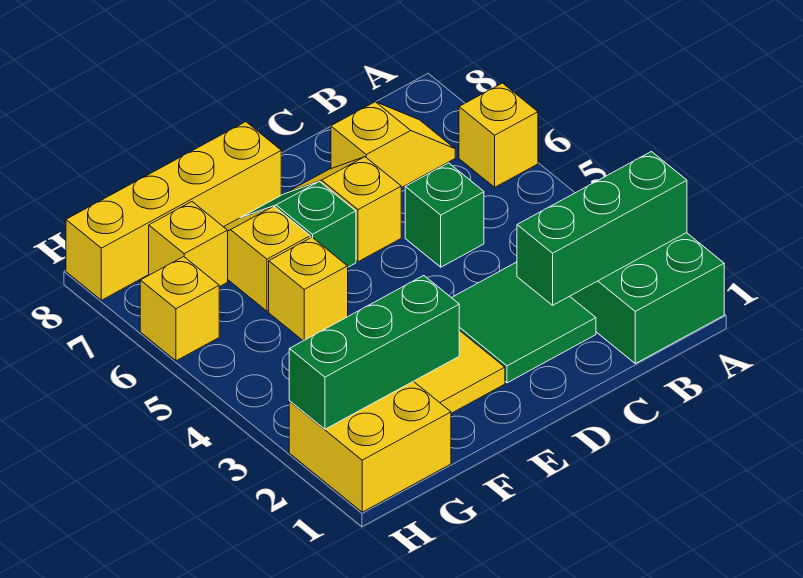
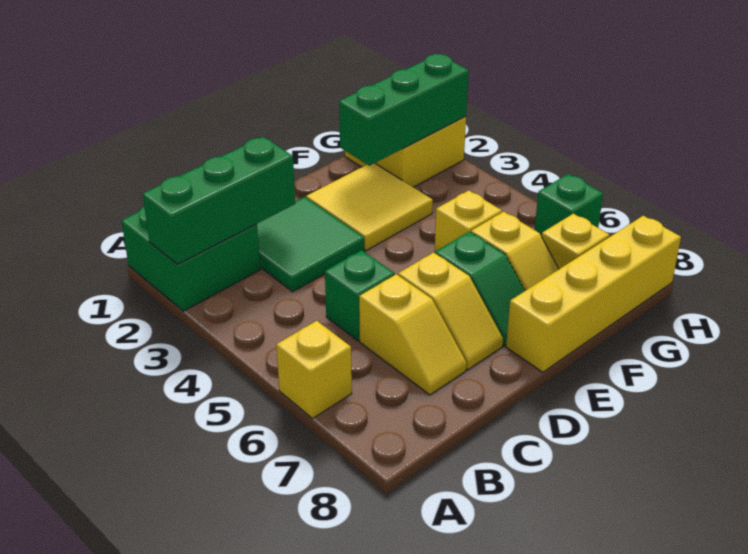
yellow slope B7:C7 level 1 top C -> yellow slope C6:C7 level 1 top 6
yellow brick H6 level 1 -> green brick H6 level 1

